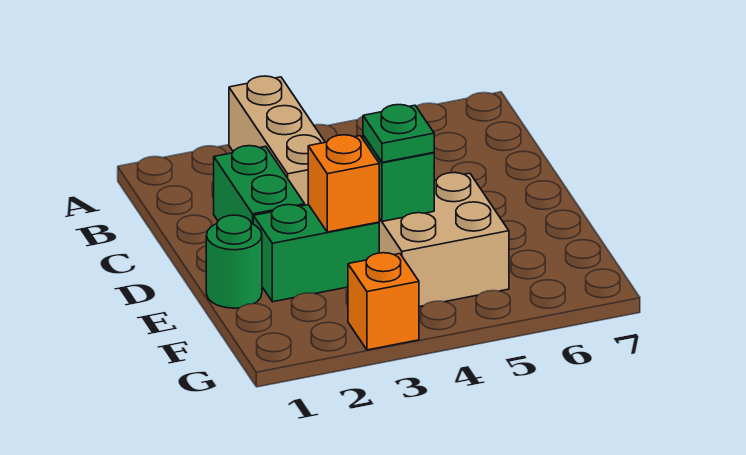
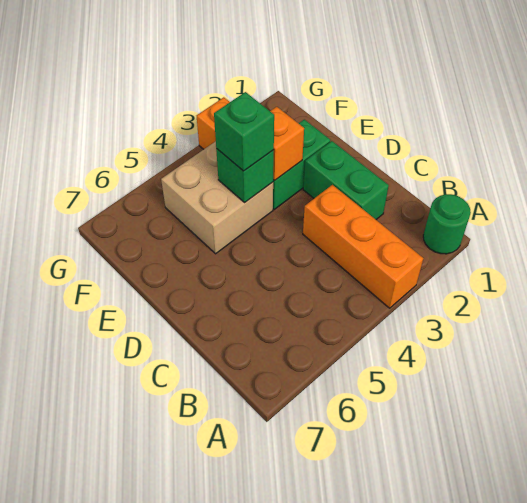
tan brick A3:C3 level 1 -> orange brick A3:C3 level 1
green round brick E1 level 1 -> green round brick A1 level 1
green plate E4 level 3 -> green brick E4 level 3

